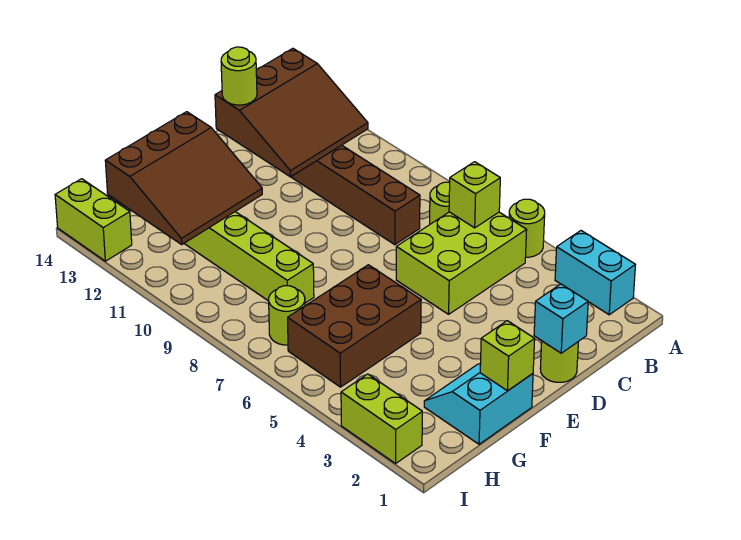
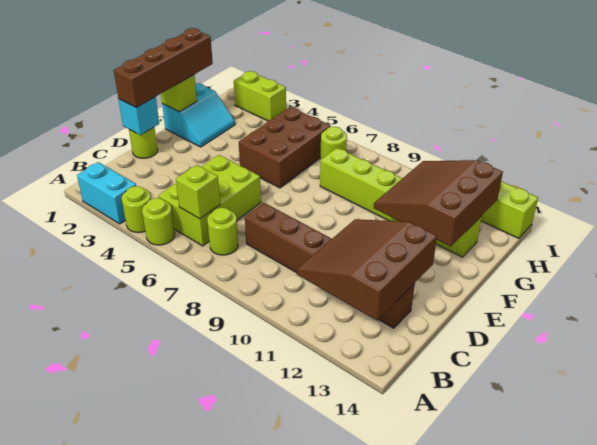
none -> brown brick D1:G1 level 3
lime round brick D13 level 3 -> lime round brick A4 level 1

